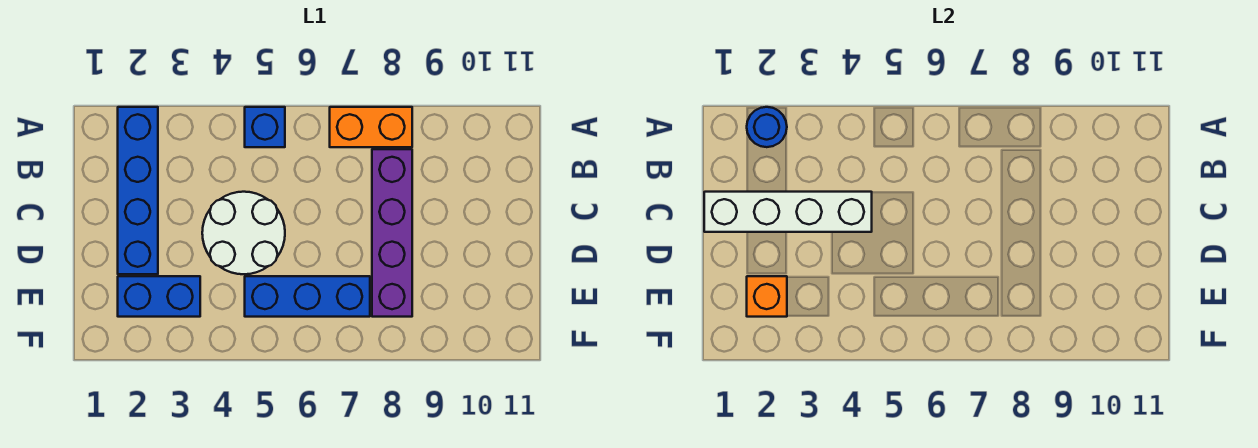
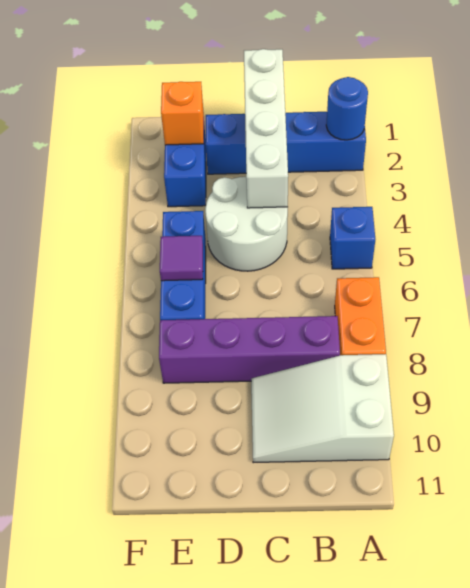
none -> white slope A9:C10 level 1 top A
none -> purple tile E6 level 2

